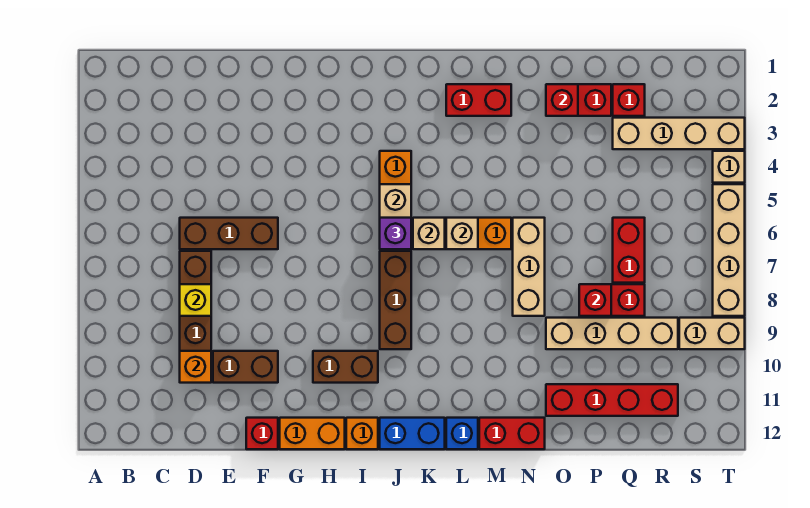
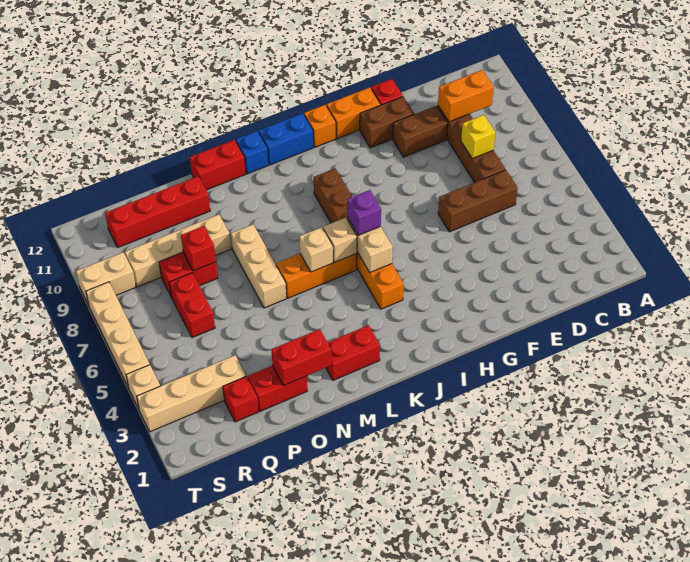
orange brick D10 level 2 -> orange brick C10:D10 level 2
brown brick H10:I10 level 1 -> brown brick F11:G11 level 1
red brick O2 level 2 -> red brick N2:O2 level 2

